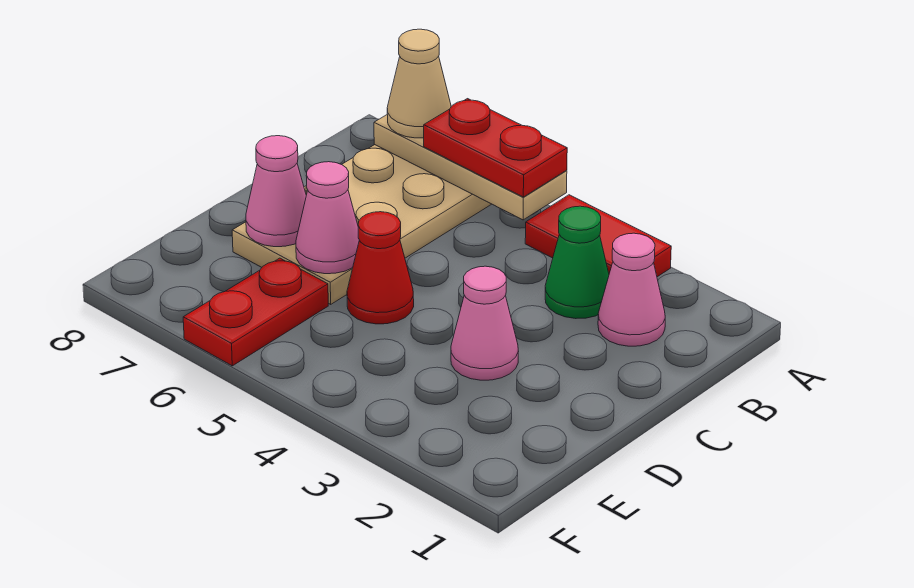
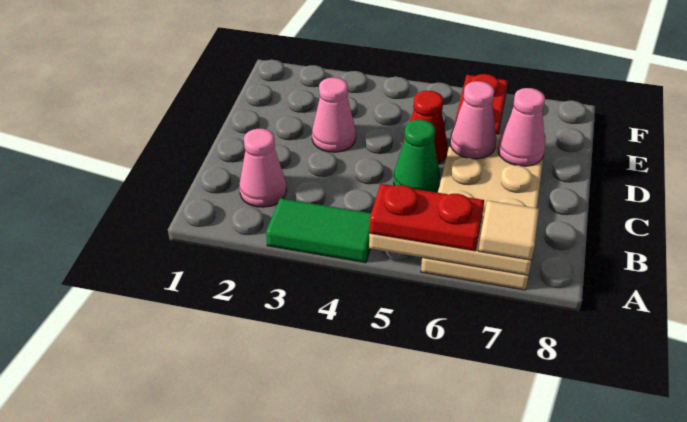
red tile A3:A4 level 1 -> green tile A3:A4 level 1
tan cone A7 level 3 -> tan tile A7 level 3
green cone B3 level 1 -> green cone C5 level 1

